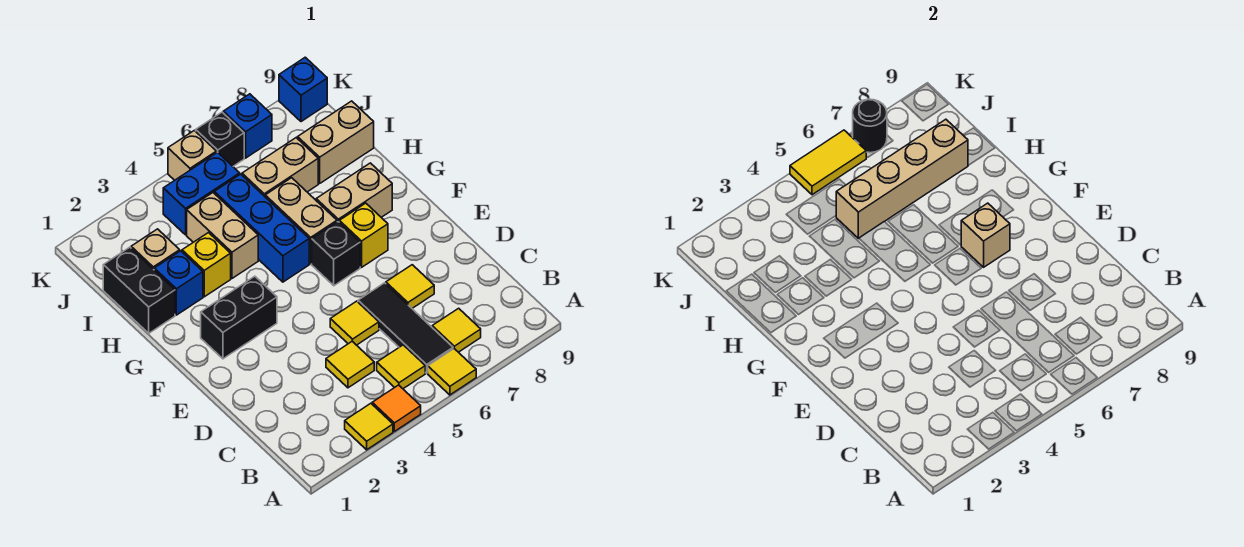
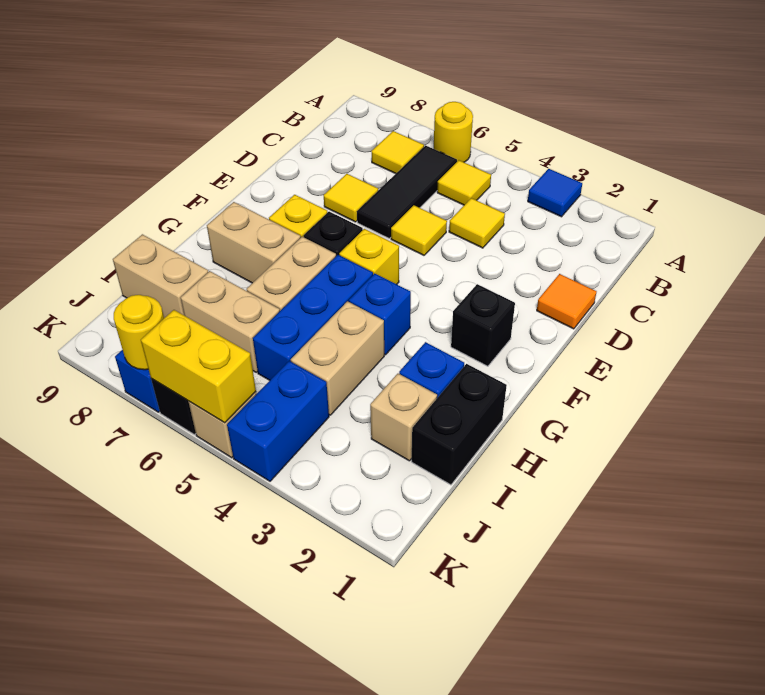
yellow tile A3 level 1 -> blue tile A3 level 1
orange tile A4 level 1 -> orange tile D1 level 1
yellow tile A6 level 1 -> yellow round brick A6 level 1
black brick F2:F3 level 1 -> black brick F2 level 1
tan brick F7 level 2 -> none
yellow brick H3 level 1 -> yellow brick F5 level 1
tan brick I5:I8 level 2 -> none
blue brick J4:J5 level 1 -> blue brick J4:K4 level 1
yellow tile K5:K6 level 2 -> yellow brick K5:K6 level 2
black round brick K7 level 2 -> yellow round brick K7 level 2
blue brick K9 level 1 -> blue brick G4 level 1

